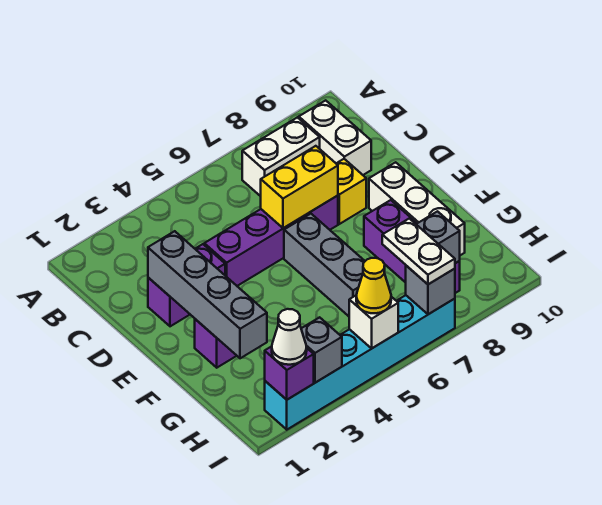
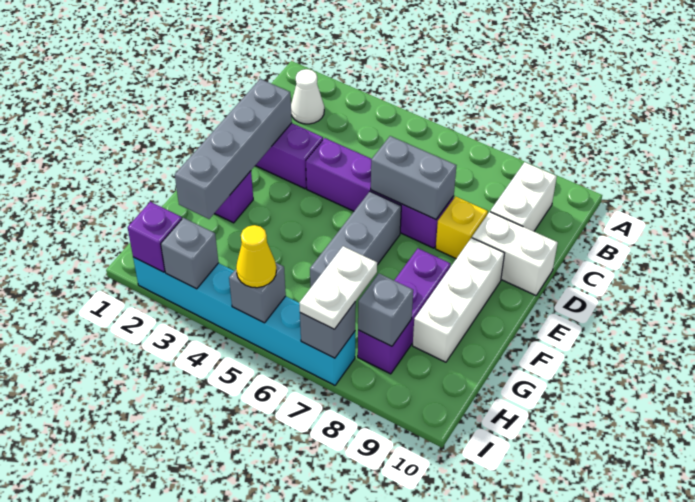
white brick B7:B8 level 1 -> white brick D9:D10 level 1
yellow brick D6:D7 level 2 -> grey brick D6:D7 level 2
white cone I2 level 3 -> white cone B2 level 1
white brick I5 level 2 -> grey brick I5 level 2

